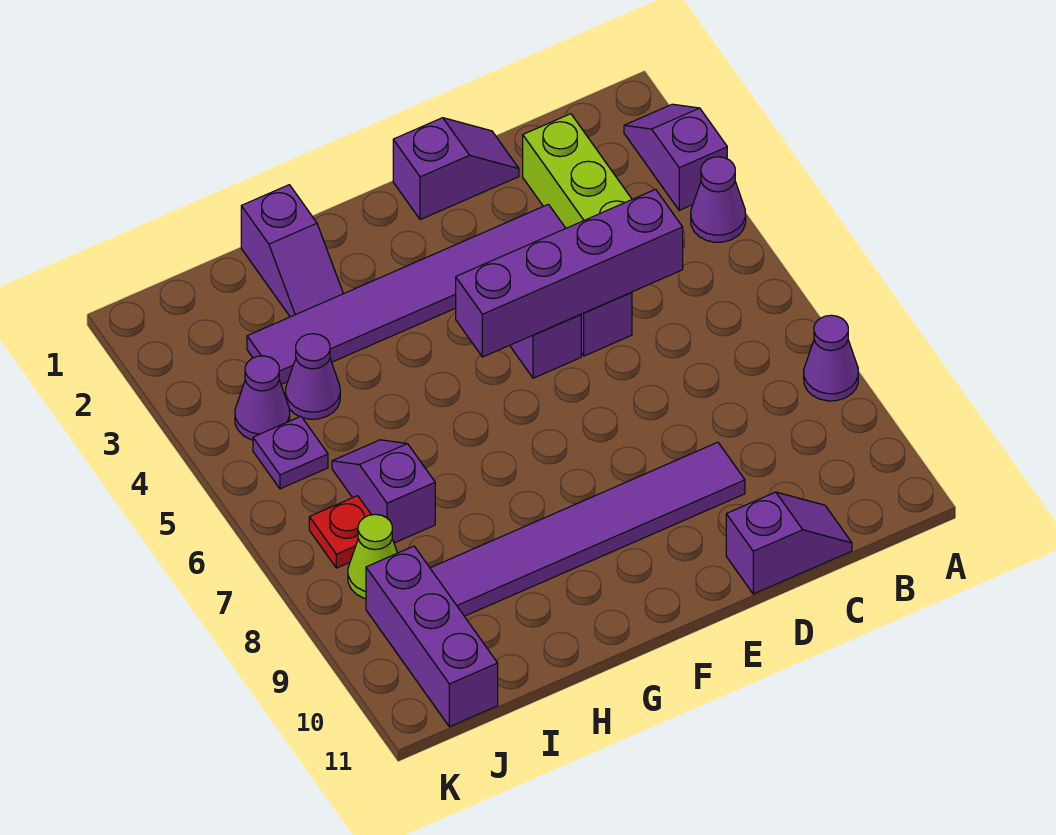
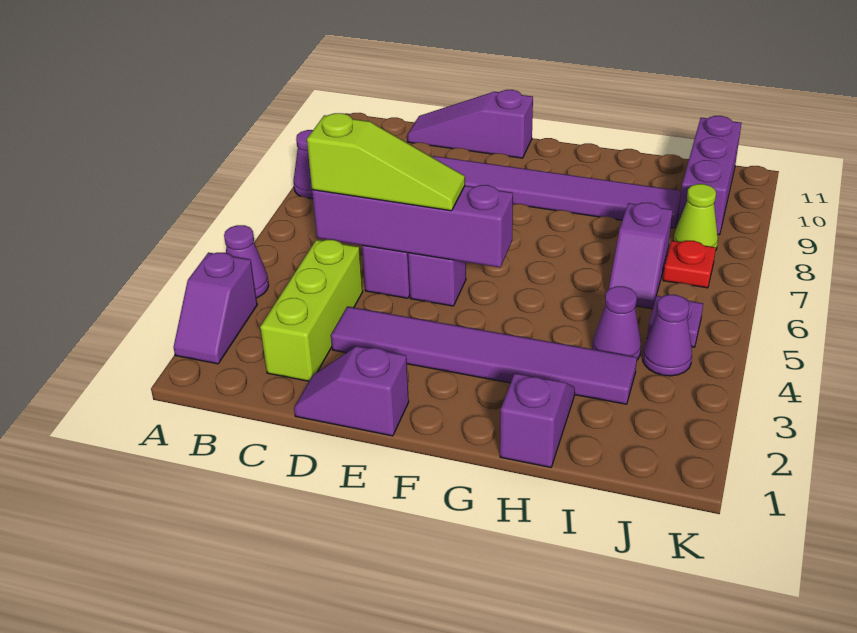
none -> lime slope C5:E5 level 3 top C
purple slope C11:D11 level 1 top D -> purple slope C11:E11 level 1 top E

